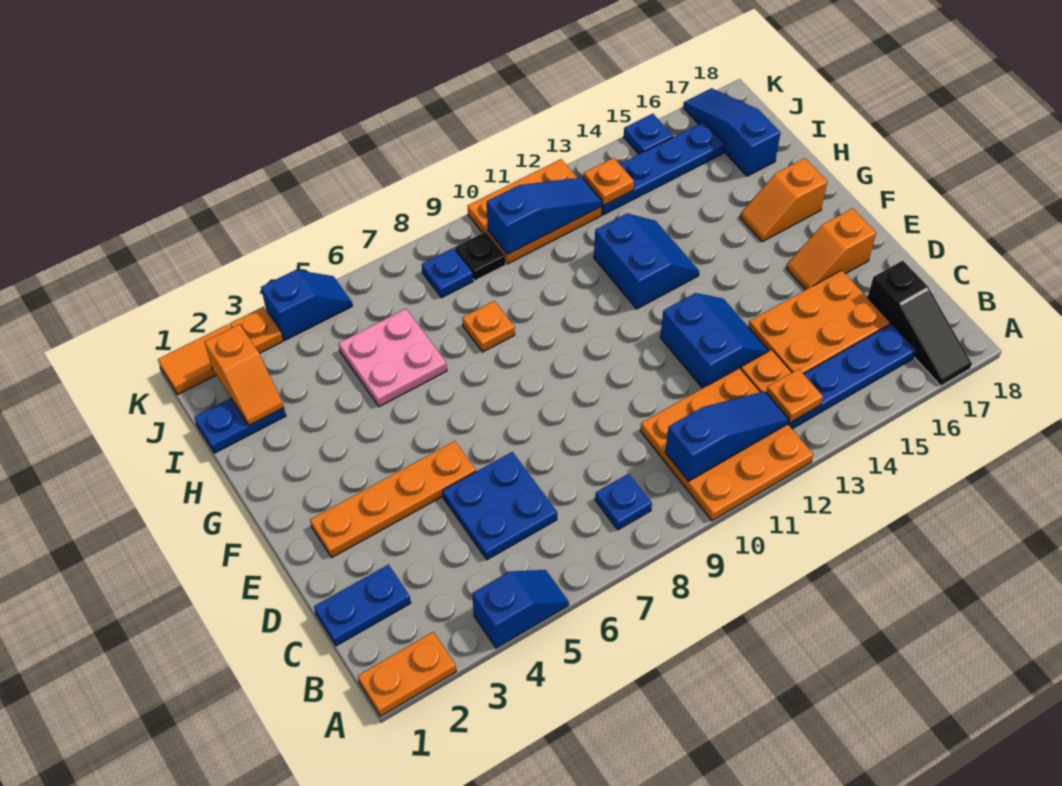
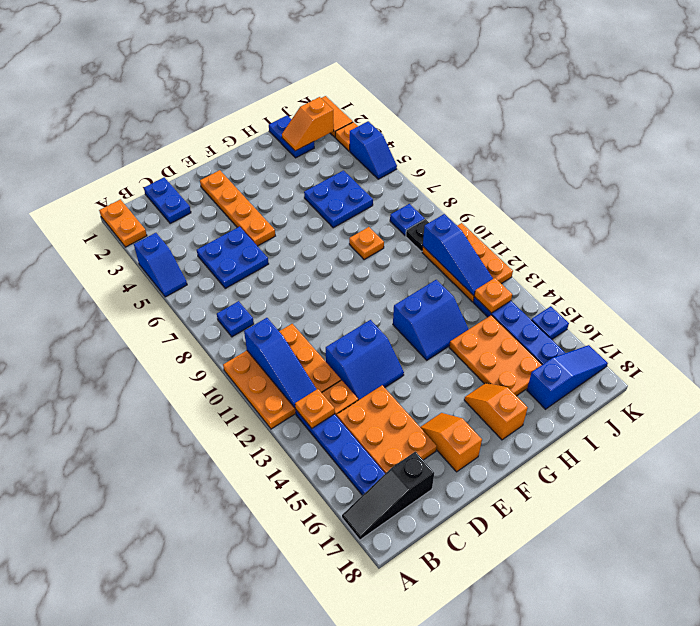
pink plate H5:I6 level 1 -> blue plate H5:I6 level 1
none -> orange plate H14:I16 level 1

